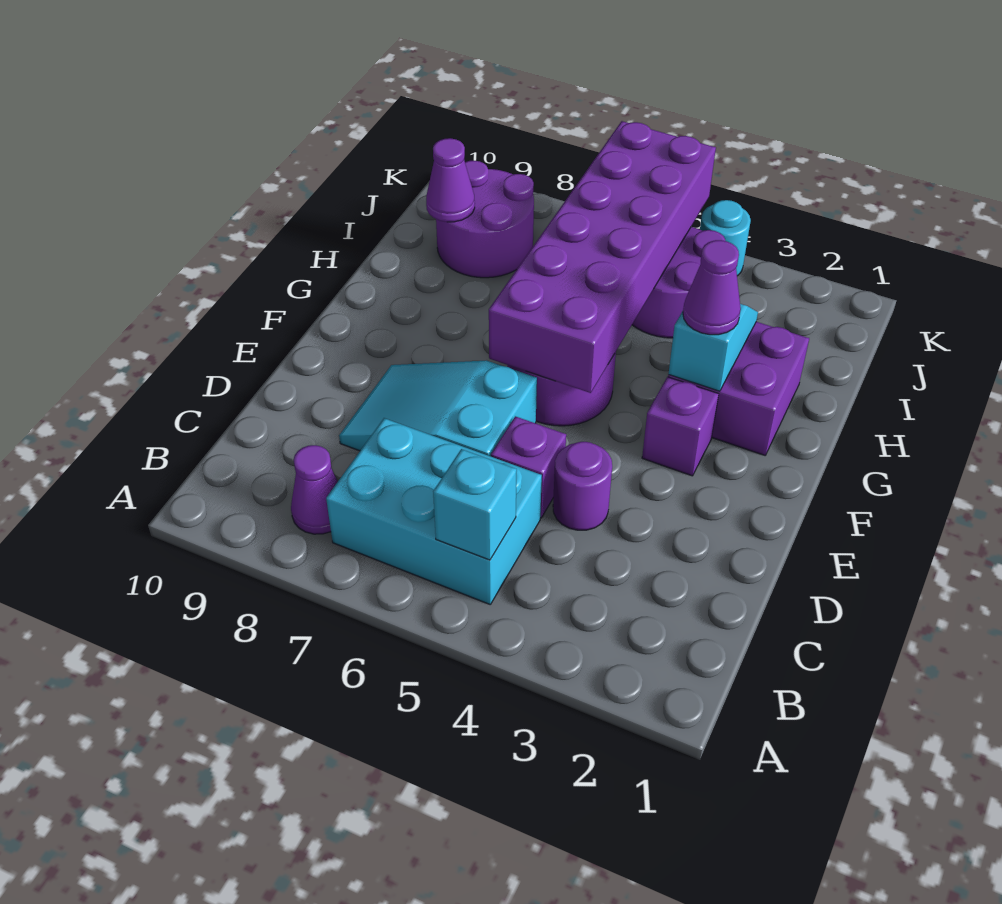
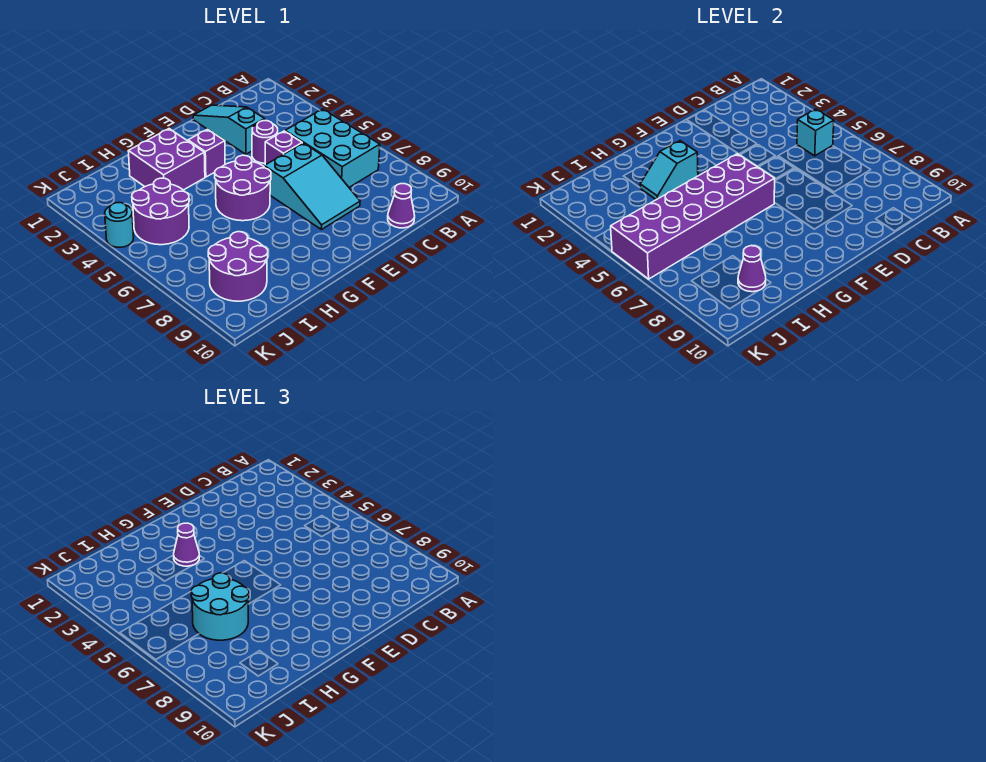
purple cone B8 level 1 -> purple cone C10 level 1
none -> cyan slope D1:D3 level 1 top 3
none -> cyan round brick H6:I7 level 3

